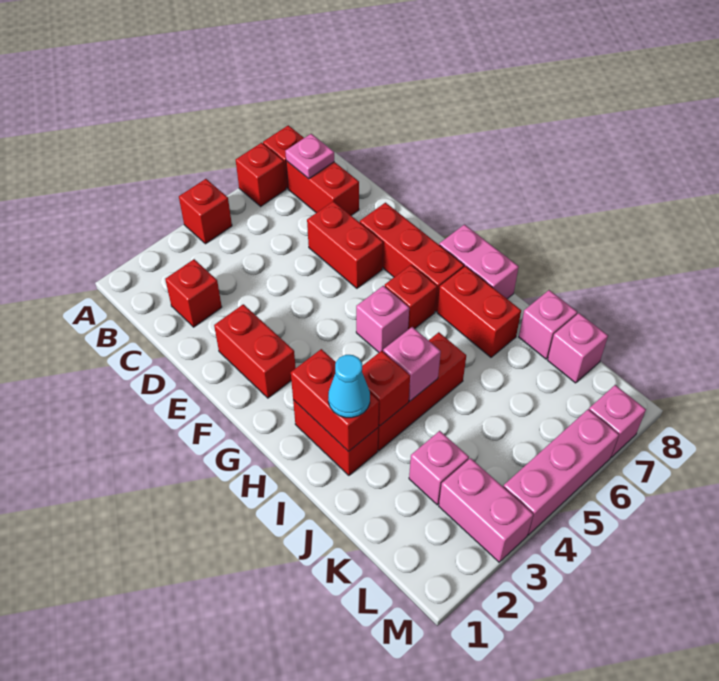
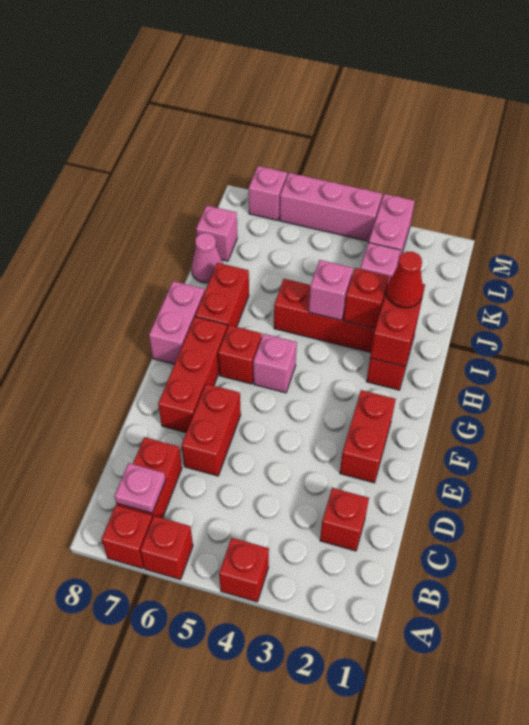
cyan cone I2 level 3 -> red cone I2 level 3
pink brick J8 level 1 -> pink cone J8 level 1

